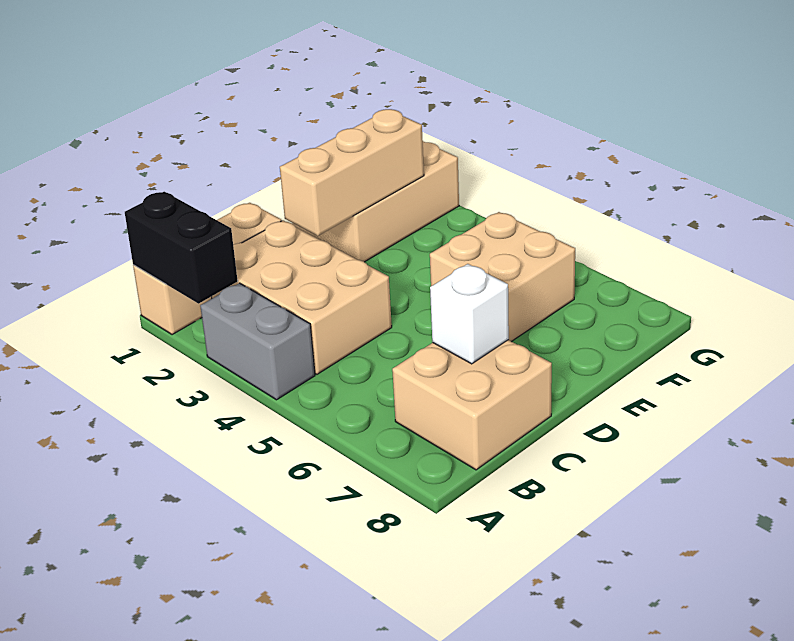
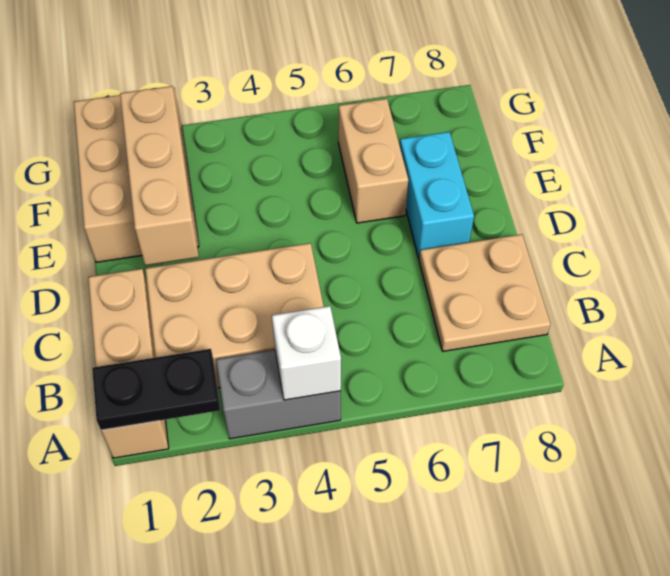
black brick A1:A2 level 2 -> black plate A1:A2 level 2
tan brick B7:C8 level 1 -> tan plate B7:C8 level 1
white brick C7 level 2 -> white brick A4 level 2
none -> cyan brick D7:E7 level 1
tan brick E5:F6 level 1 -> tan brick E6:F6 level 1

